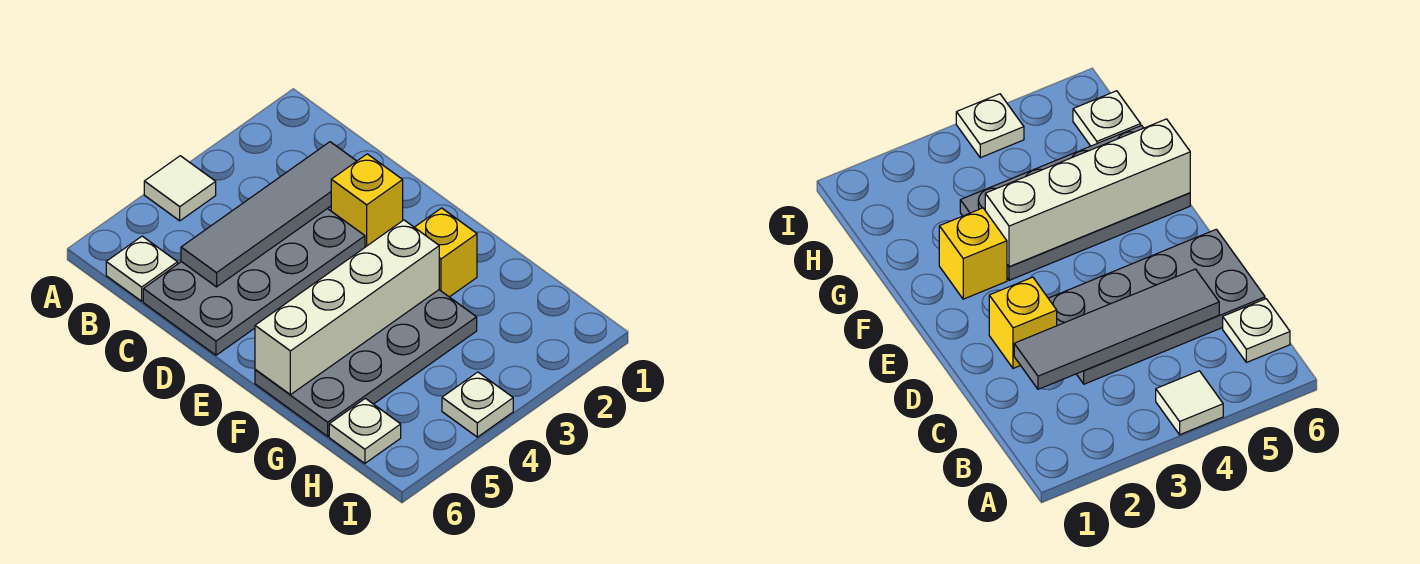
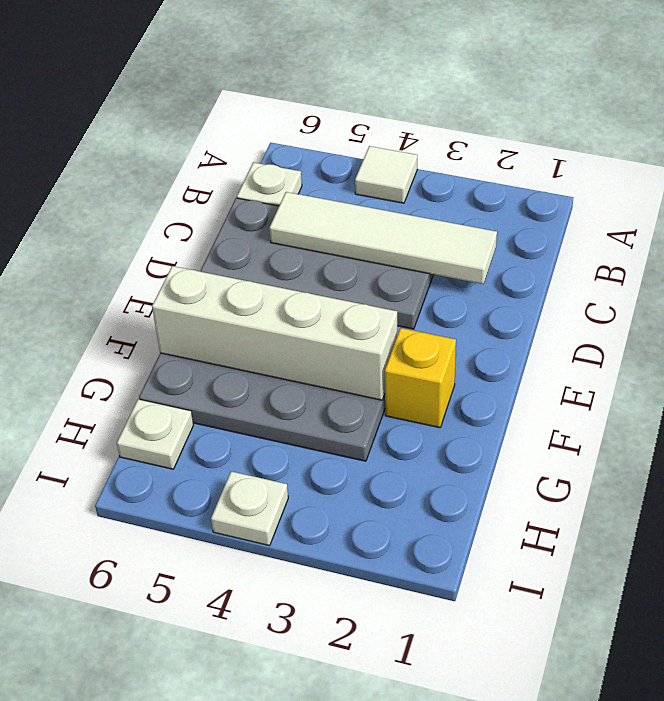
grey tile C2:C5 level 2 -> white tile C2:C5 level 2
yellow brick D2 level 1 -> none

